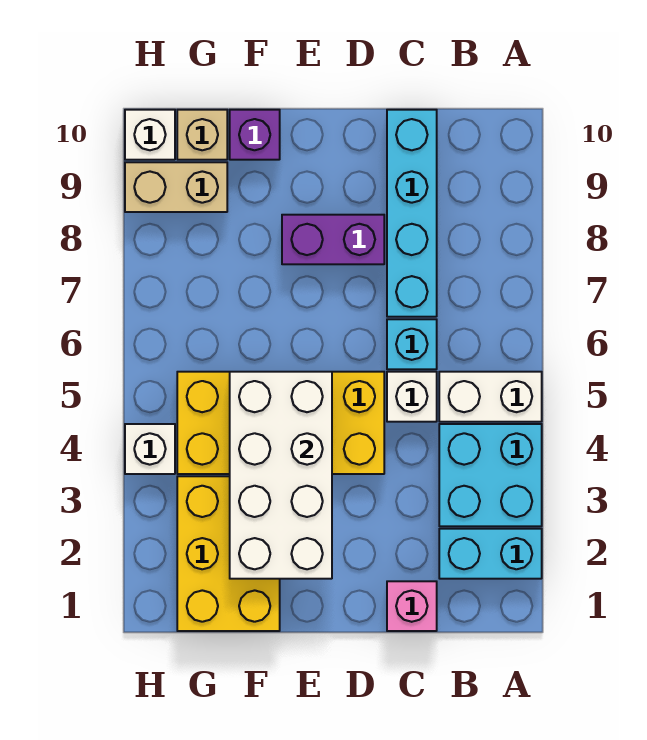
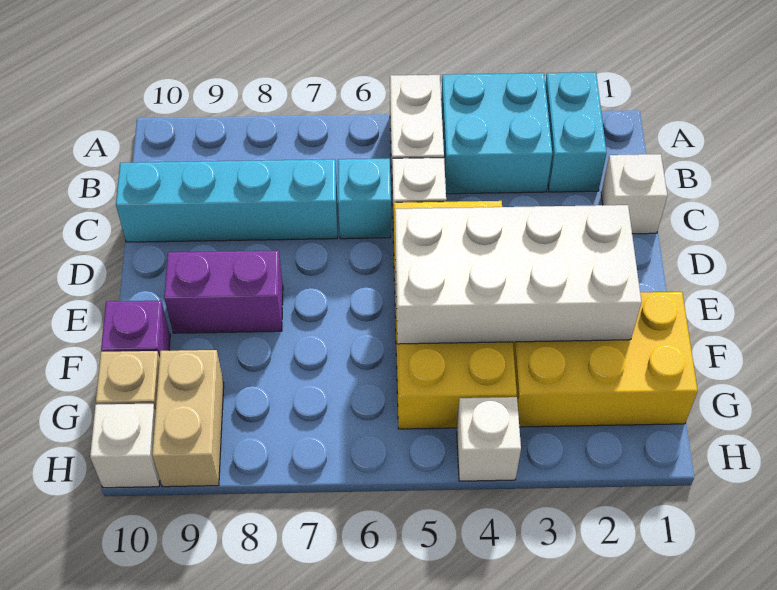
pink brick C1 level 1 -> white brick C1 level 1
purple brick D8:E8 level 1 -> purple brick E8:E9 level 1

